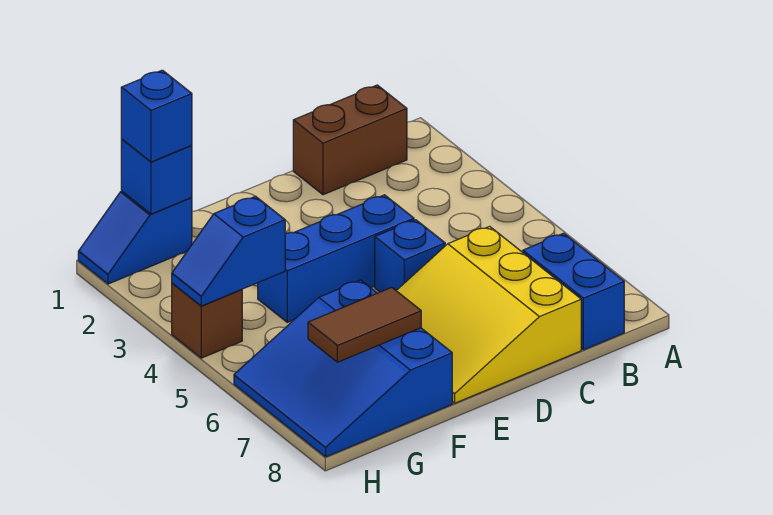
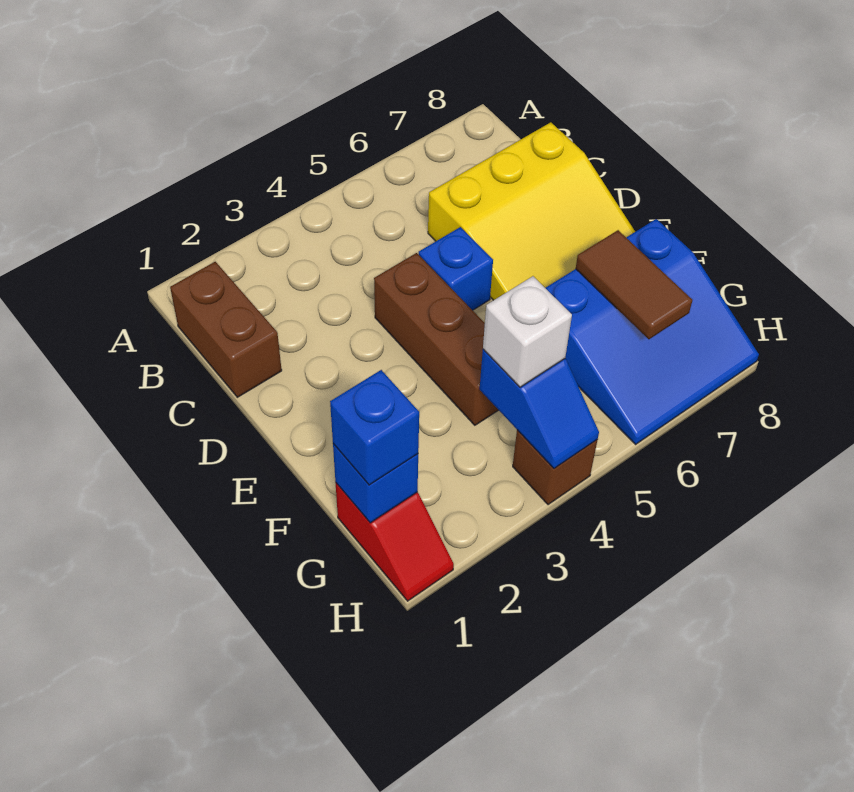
blue brick B7:B8 level 1 -> none
blue brick D4:F4 level 1 -> brown brick D4:F4 level 1
blue slope G1:H1 level 1 top G -> red slope G1:H1 level 1 top G
none -> white brick G4 level 3

